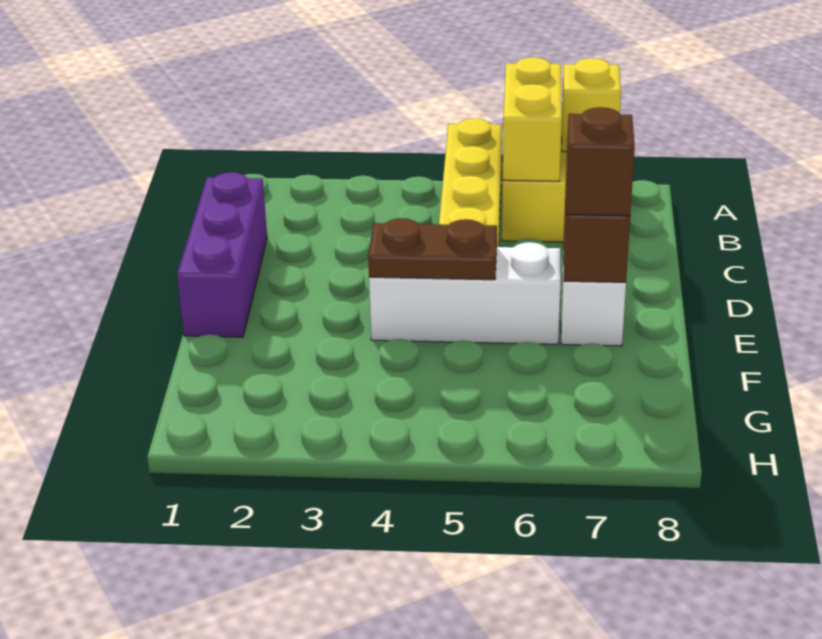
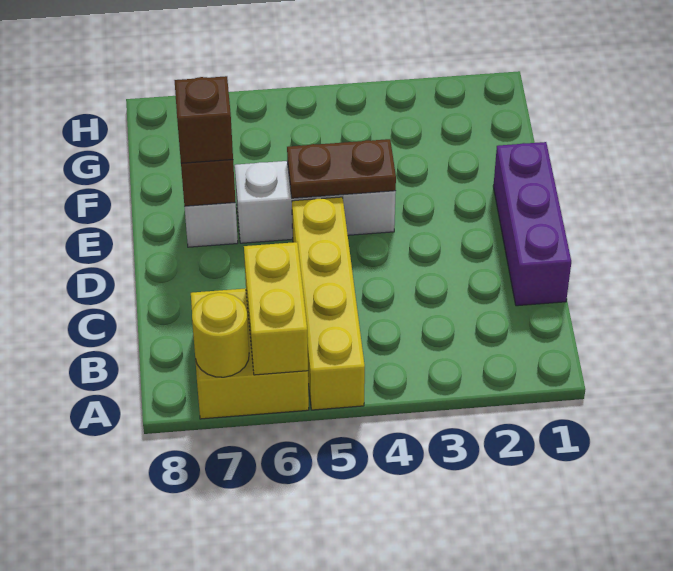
yellow brick A7 level 2 -> yellow round brick A7 level 2

